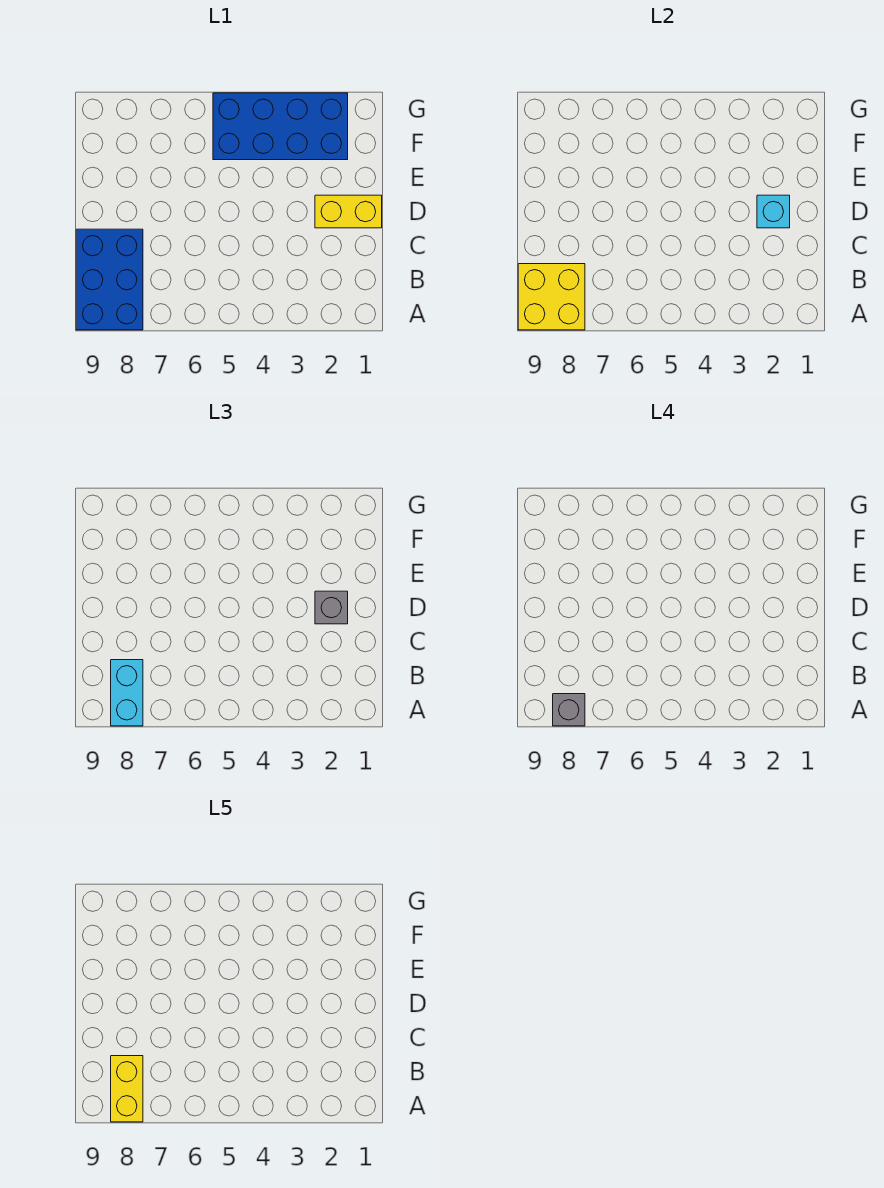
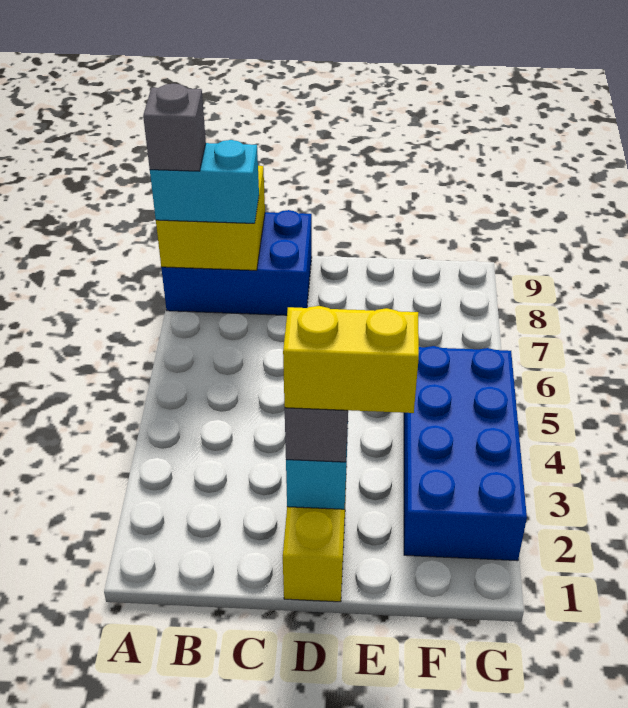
yellow brick A8:B8 level 5 -> yellow brick D2:E2 level 4

